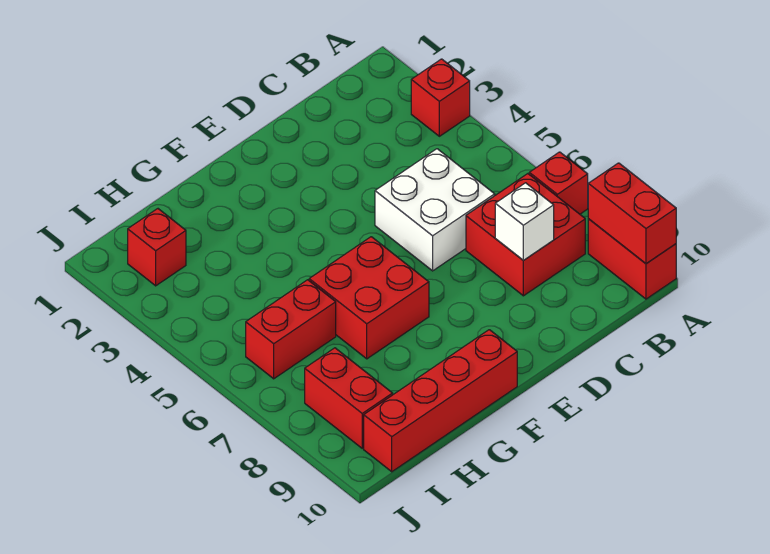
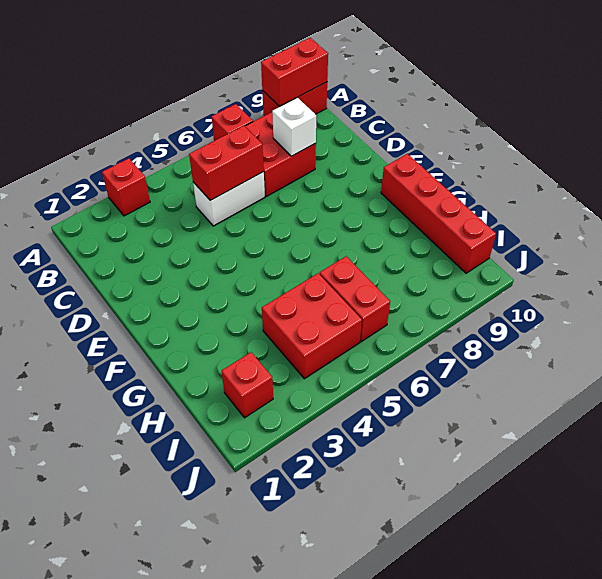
white brick C5:D6 level 1 -> white brick C5:C6 level 1
red brick F6:G7 level 1 -> red brick H4:I5 level 1
red brick I8:I9 level 1 -> red brick C5:C6 level 2

